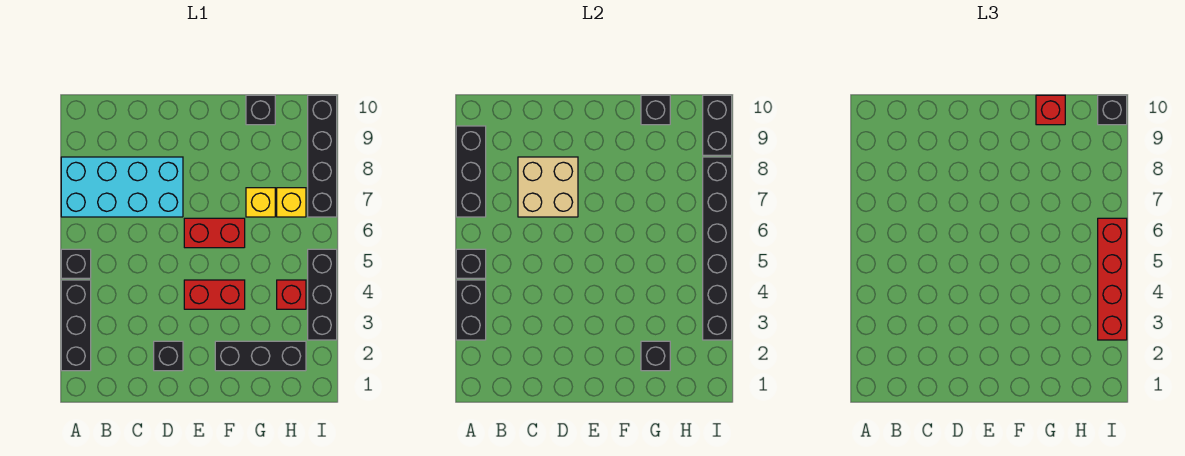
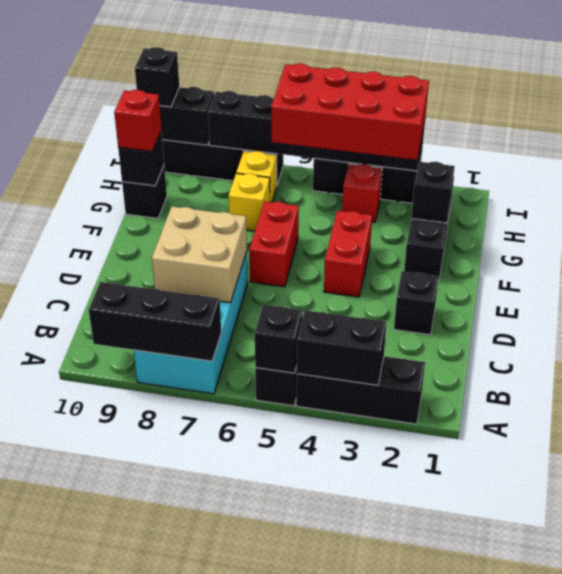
red brick I3:I6 level 3 -> red brick H3:I6 level 3

